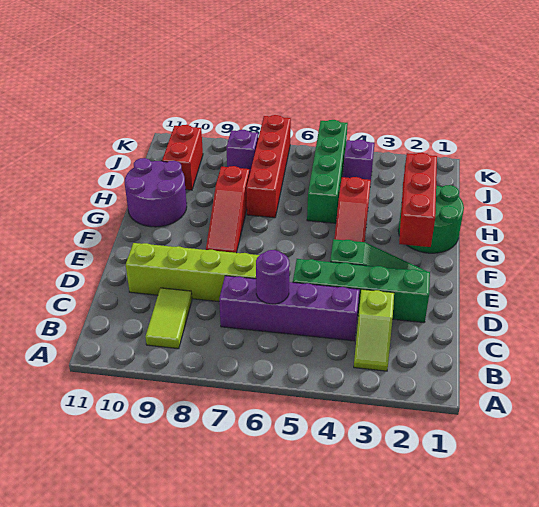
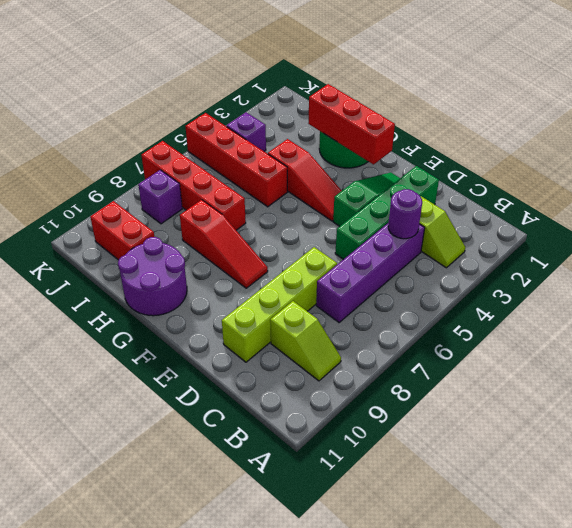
lime tile B9:C9 level 1 -> lime slope B9:C9 level 1 top C
purple round brick C6 level 2 -> purple round brick C4 level 2
green brick H5:K5 level 1 -> red brick H5:K5 level 1

